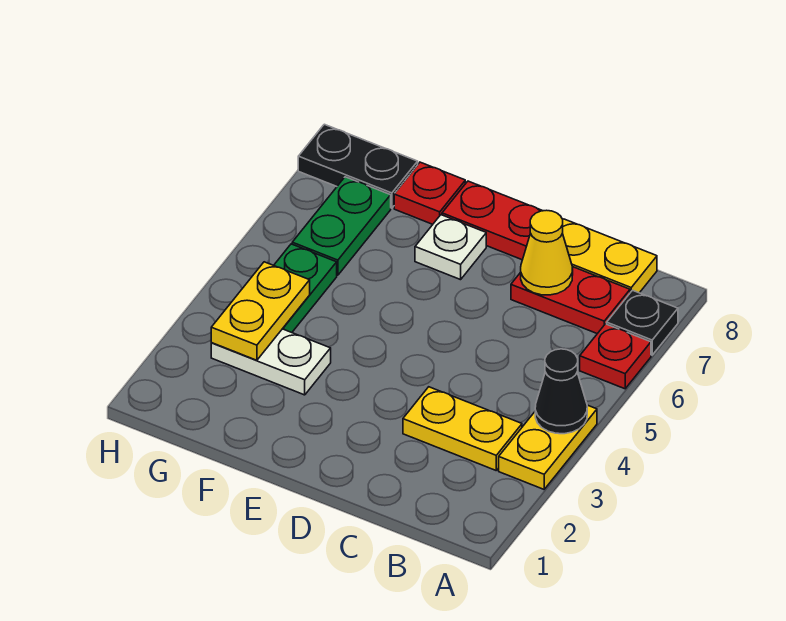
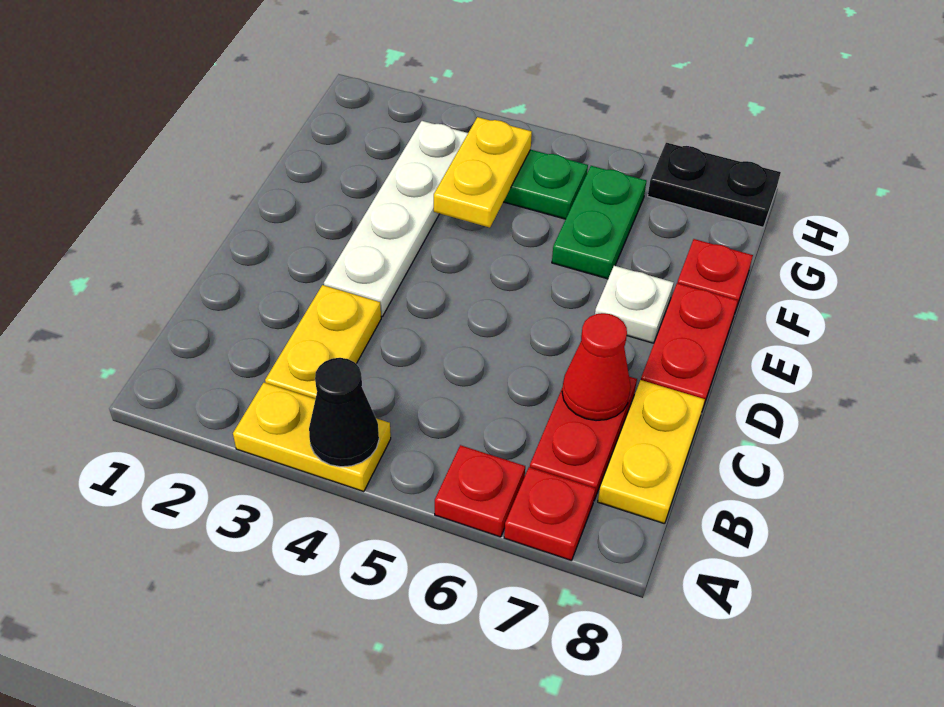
black plate A7 level 1 -> red plate A7 level 1
yellow cone C7 level 2 -> red cone C7 level 2
white plate F3:G3 level 1 -> white plate D3:G3 level 1
yellow plate G3:G4 level 2 -> yellow plate F4:G4 level 2
green plate G6:G7 level 1 -> green plate F6:G6 level 1
black plate G8:H8 level 1 -> black plate H7:H8 level 1

